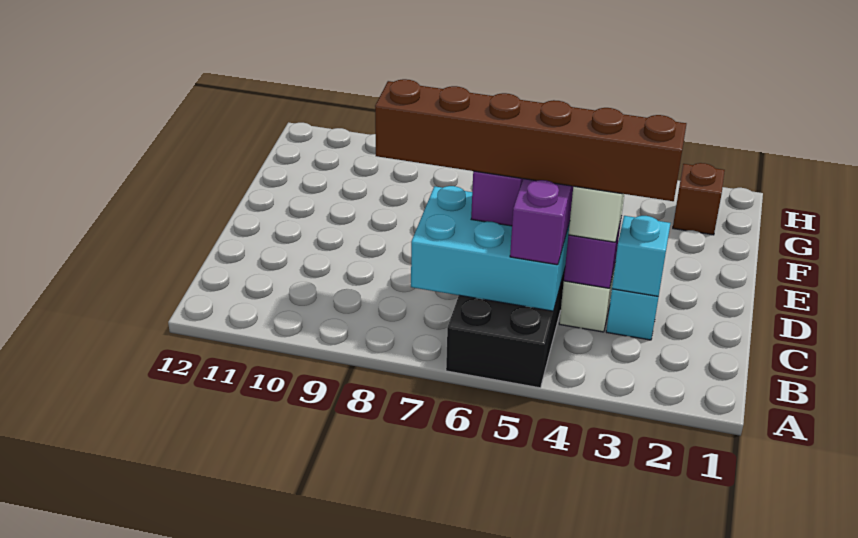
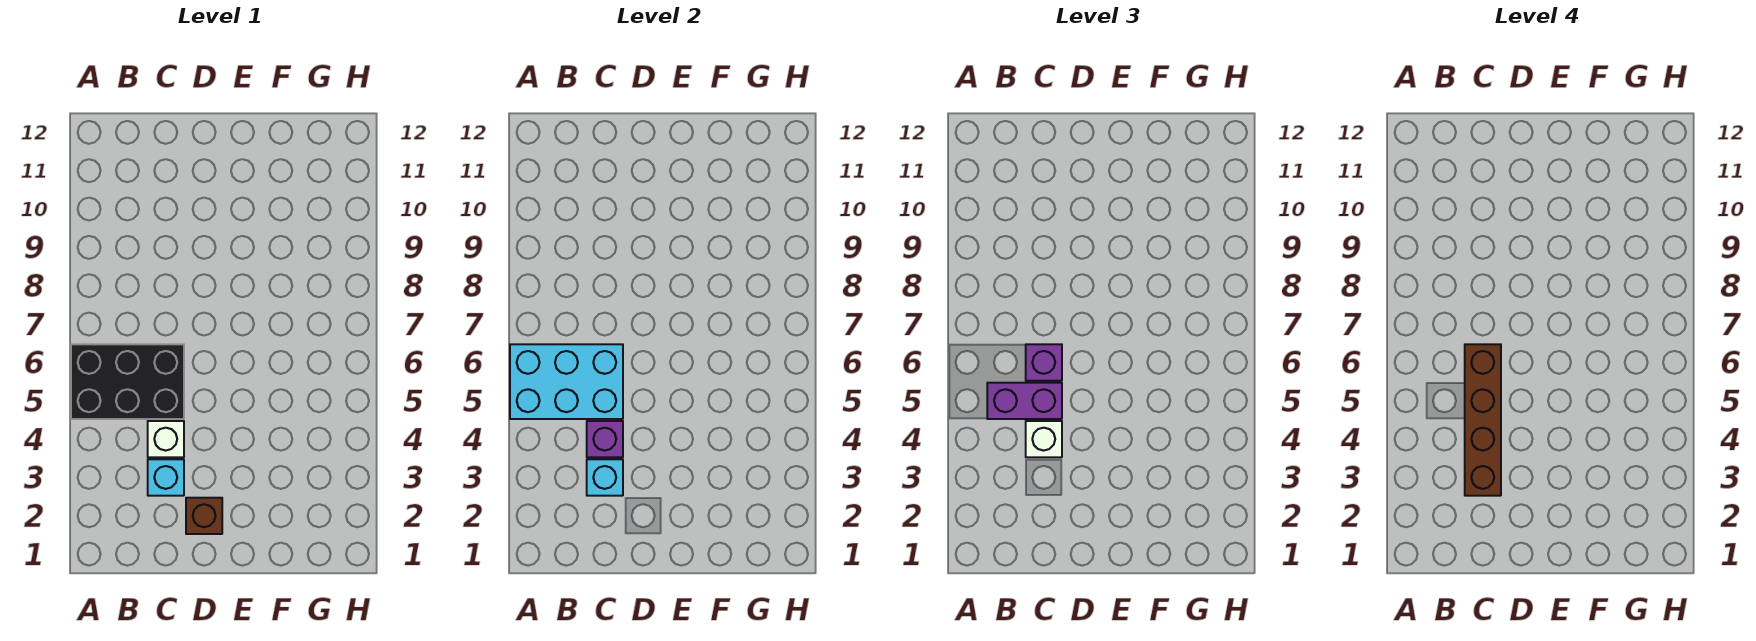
cyan brick B5:C7 level 2 -> cyan brick A5:C6 level 2
brown brick C3:C8 level 4 -> brown brick C3:C6 level 4
brown brick G2 level 1 -> brown brick D2 level 1

